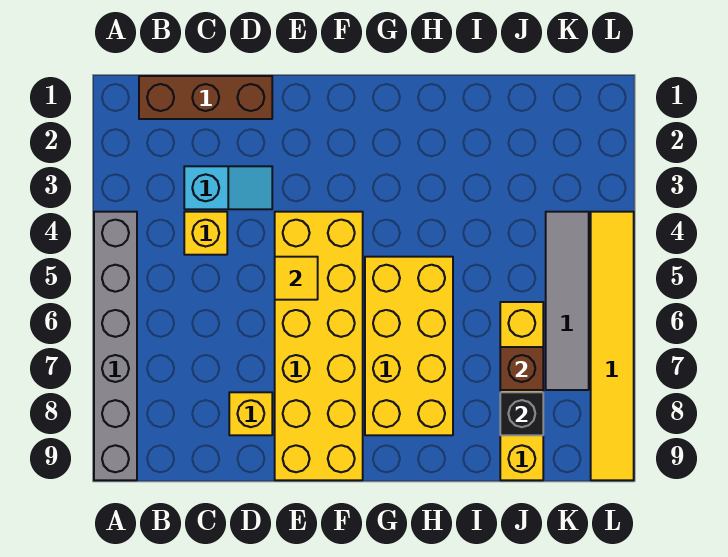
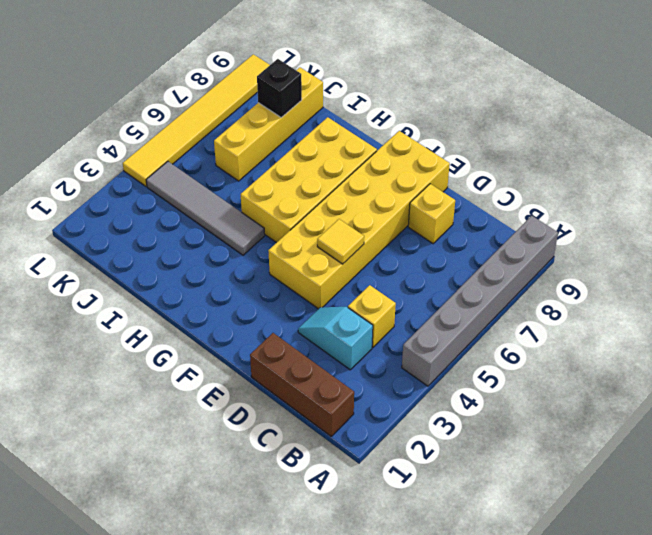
brown brick J7 level 2 -> none
grey tile K4:K7 level 1 -> grey tile H4:K4 level 1

